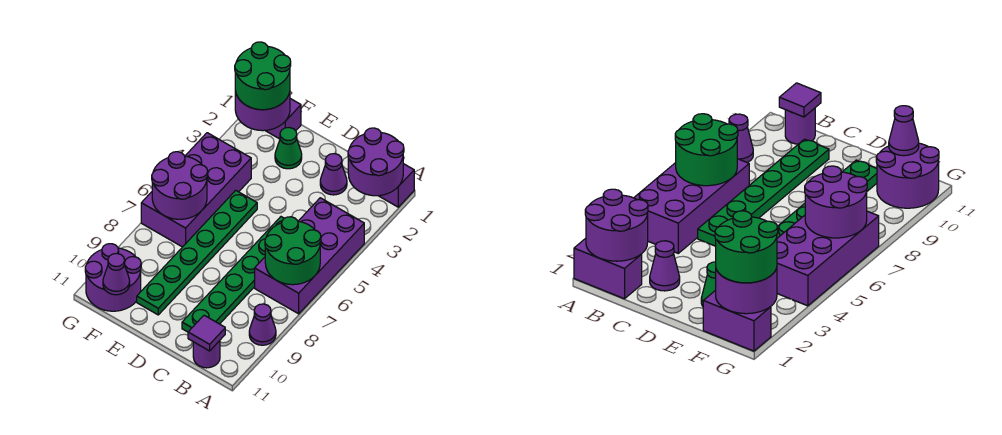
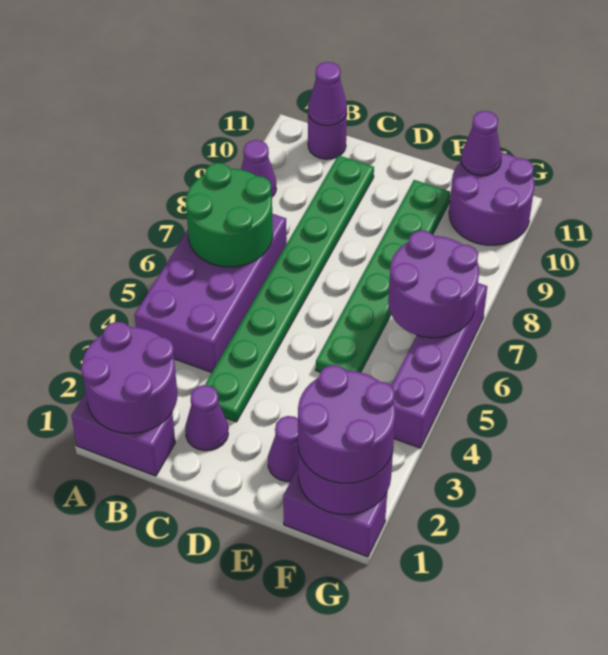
purple tile B11 level 2 -> purple cone B11 level 2
green plate C5:C10 level 1 -> green plate C3:C10 level 1
green cone E2 level 1 -> purple cone E2 level 1
green round brick F1:G2 level 3 -> purple round brick F1:G2 level 3
purple brick F4:G7 level 1 -> purple brick G4:G7 level 1

